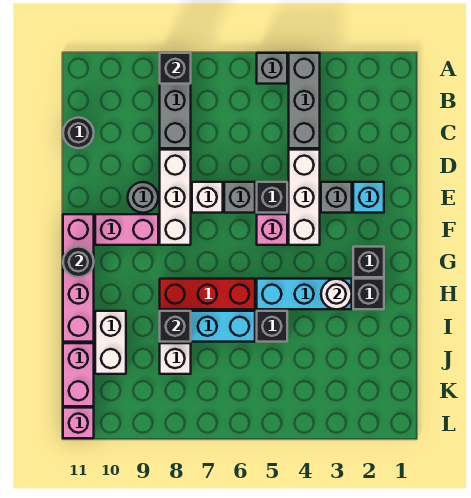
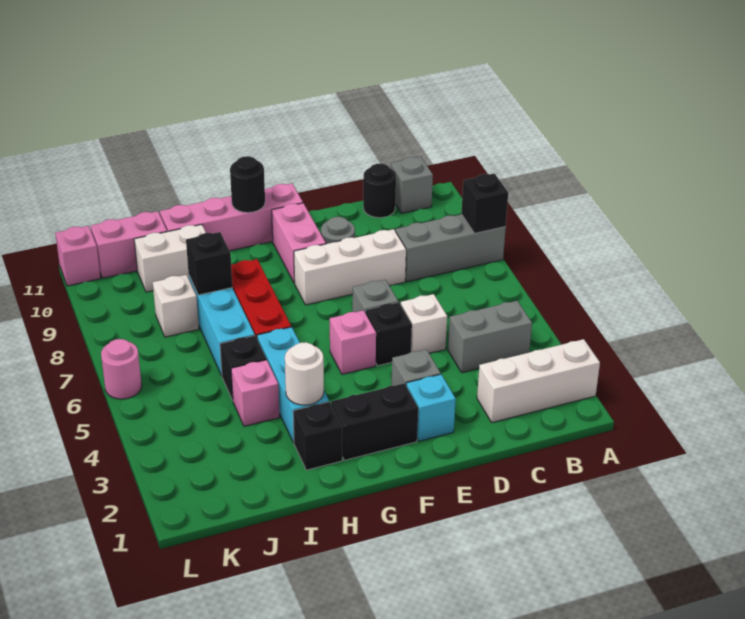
grey brick A4:C4 level 1 -> grey brick B4:C4 level 1
grey brick A5 level 1 -> grey brick B11 level 1
white brick D4:F4 level 1 -> white brick A2:C2 level 1
white brick E7 level 1 -> white brick D5 level 1
black brick G2 level 1 -> black brick F2:G2 level 1
none -> pink brick I4 level 1
none -> pink round brick L6 level 1

